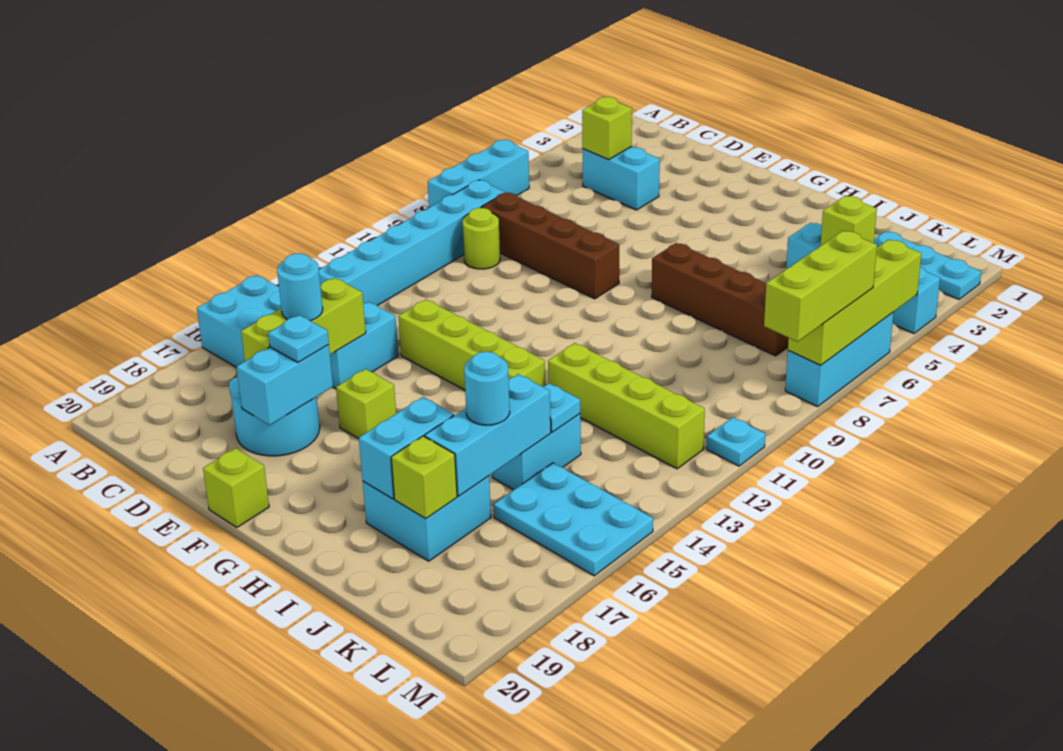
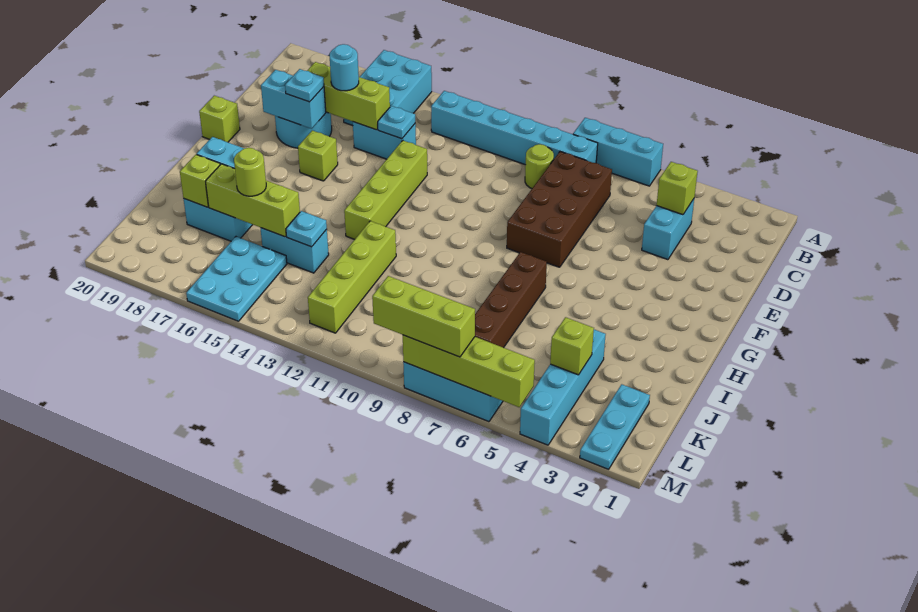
brown brick C8:F8 level 1 -> brown brick C7:F8 level 1
cyan brick J15:J17 level 2 -> lime brick J15:J17 level 2
cyan round brick J16 level 3 -> lime round brick J16 level 3
cyan plate M11 level 1 -> cyan plate D14 level 2

